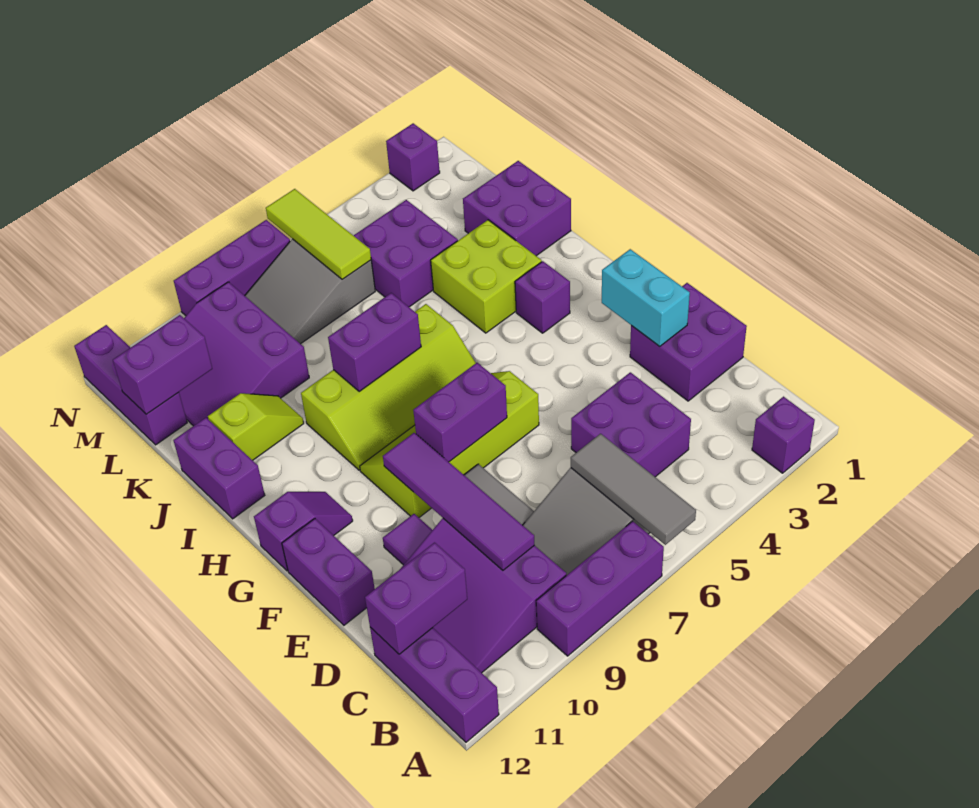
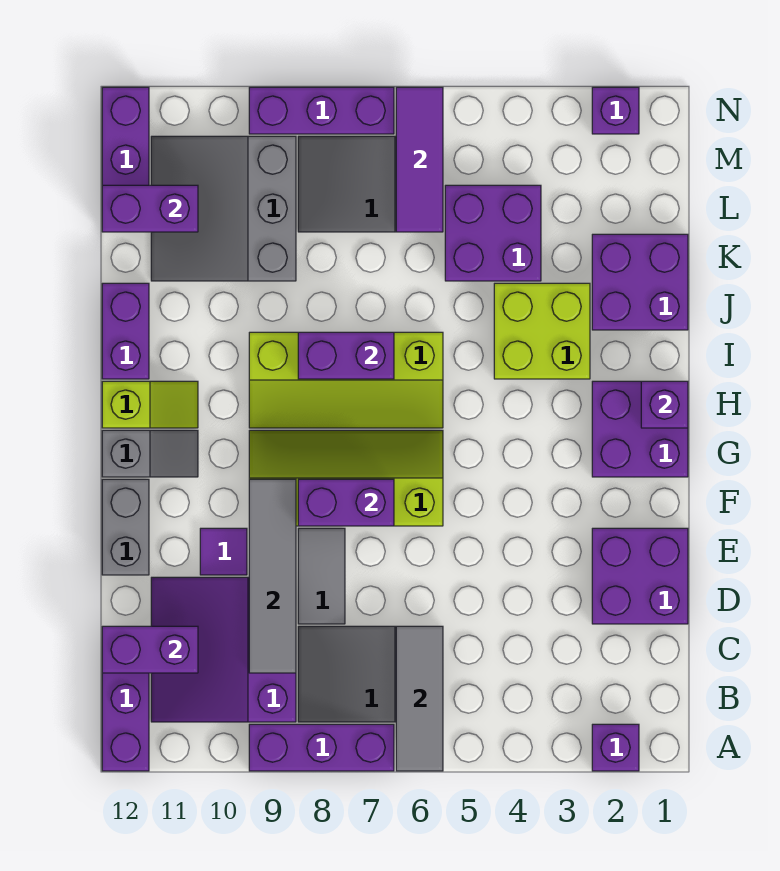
purple brick C4:D5 level 1 -> purple brick G1:H2 level 1
purple tile C9:F9 level 2 -> grey tile C9:F9 level 2
cyan brick E2:F2 level 2 -> none
purple brick E12:F12 level 1 -> grey brick E12:F12 level 1
purple slope G11:G12 level 1 top 12 -> grey slope G11:G12 level 1 top 12
purple brick H3 level 1 -> purple brick H1 level 2
lime slope J10:J11 level 1 top 11 -> lime slope H11:H12 level 1 top 12
purple slope K9:M11 level 1 top 9 -> grey slope K9:M11 level 1 top 9
lime tile L6:N6 level 2 -> purple tile L6:N6 level 2

